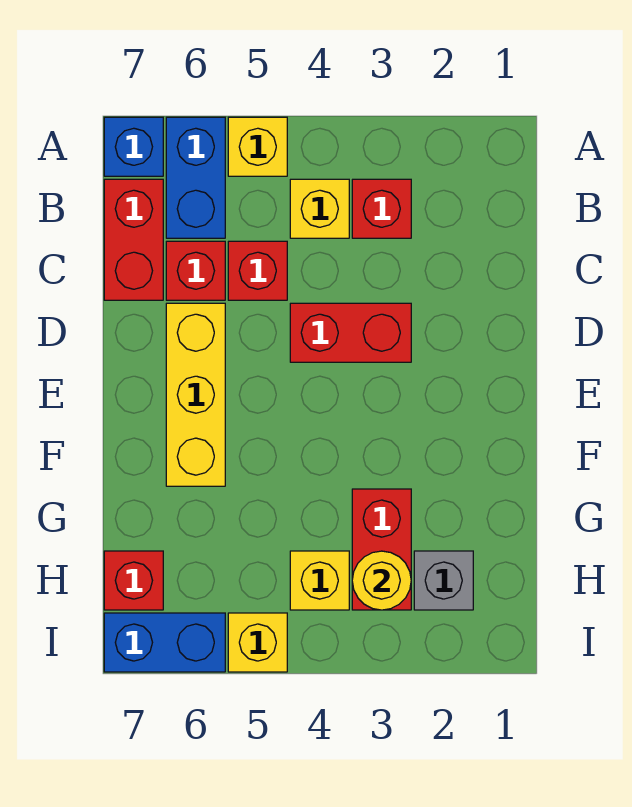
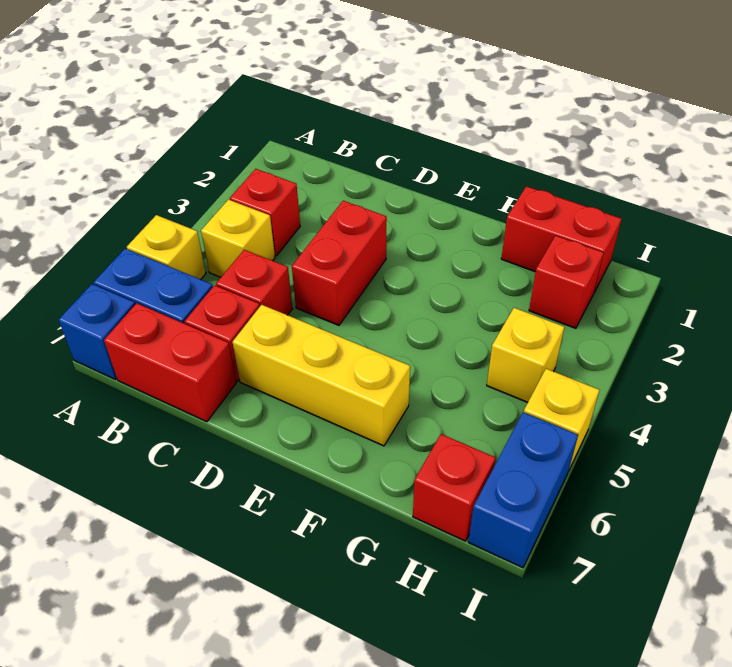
red brick G3:H3 level 1 -> red brick G1:H1 level 1
grey brick H2 level 1 -> red brick H2 level 1
yellow round brick H3 level 2 -> none

